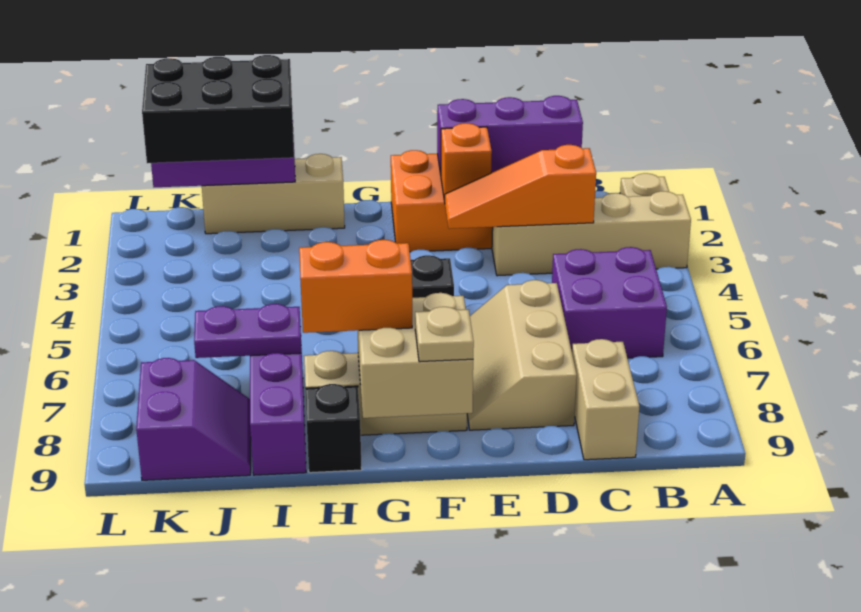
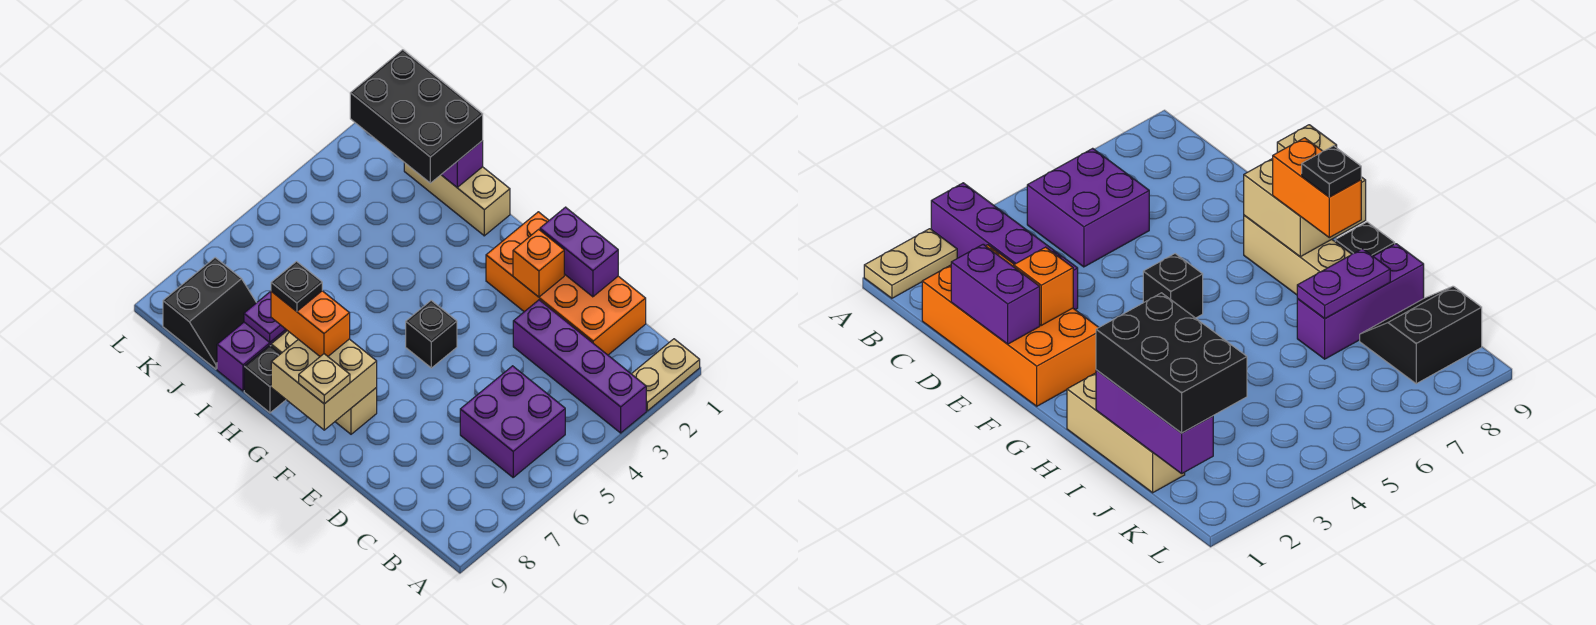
tan brick A3:D3 level 1 -> purple brick A3:D3 level 1
purple brick C1:E1 level 2 -> purple brick D1:E1 level 2
orange slope C3:E3 level 2 top C -> none
tan brick C8:C9 level 1 -> none
tan slope D6:E8 level 1 top D -> none
none -> black plate H8 level 4
purple plate I7:J7 level 2 -> purple plate I7:I8 level 2
purple slope J8:K9 level 1 top K -> black slope J8:K9 level 1 top K

